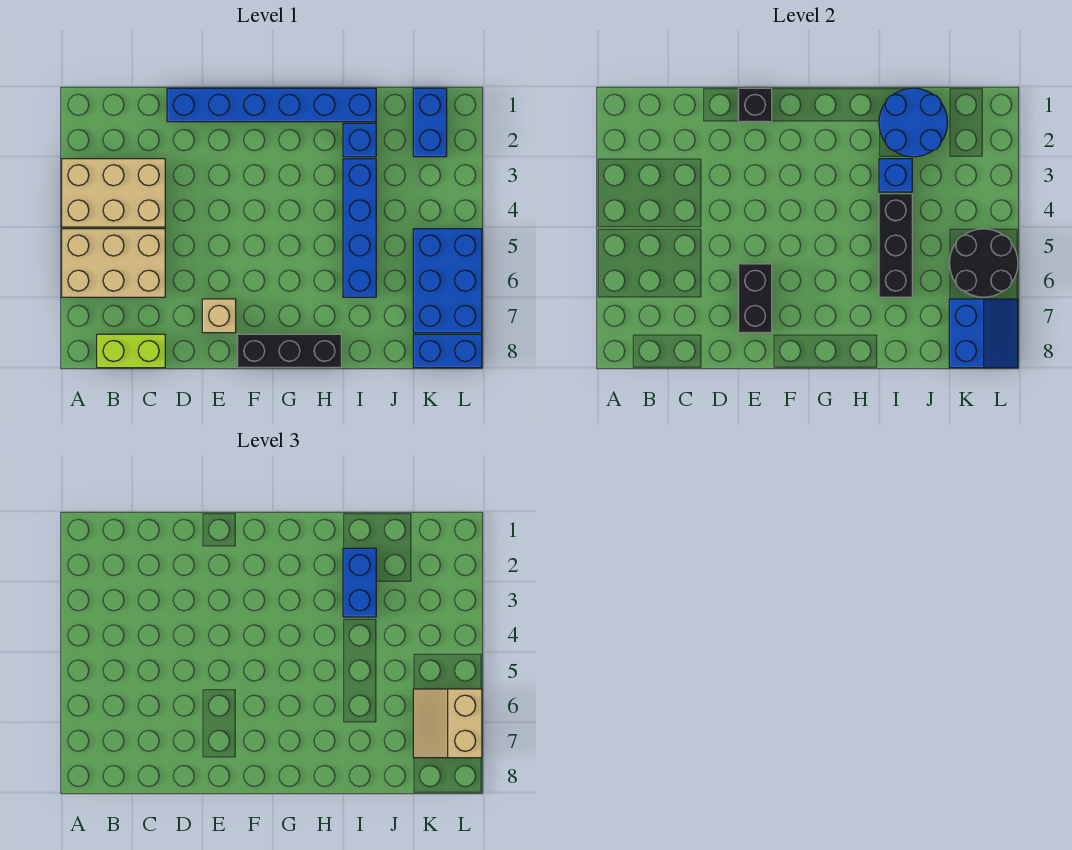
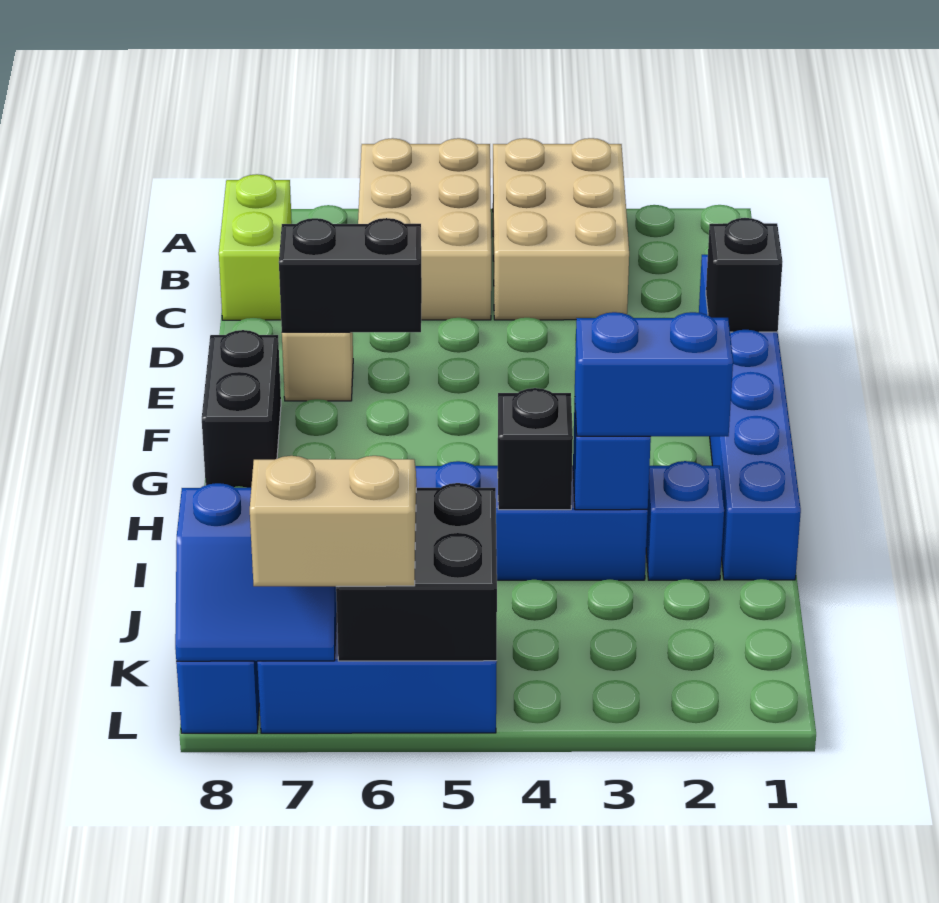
black brick F8:H8 level 1 -> black brick F8:G8 level 1
blue round brick I1:J2 level 2 -> none
black brick I4:I6 level 2 -> black brick I4 level 2
blue brick K1:K2 level 1 -> none
black round brick K5:L6 level 2 -> black brick K5:L6 level 2

